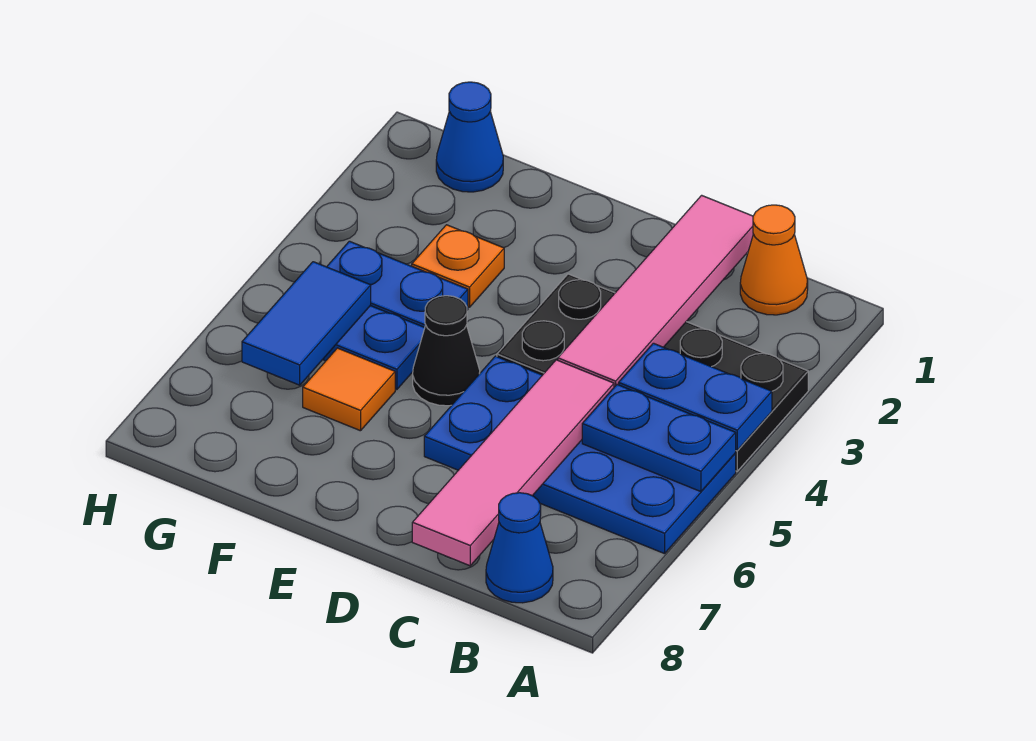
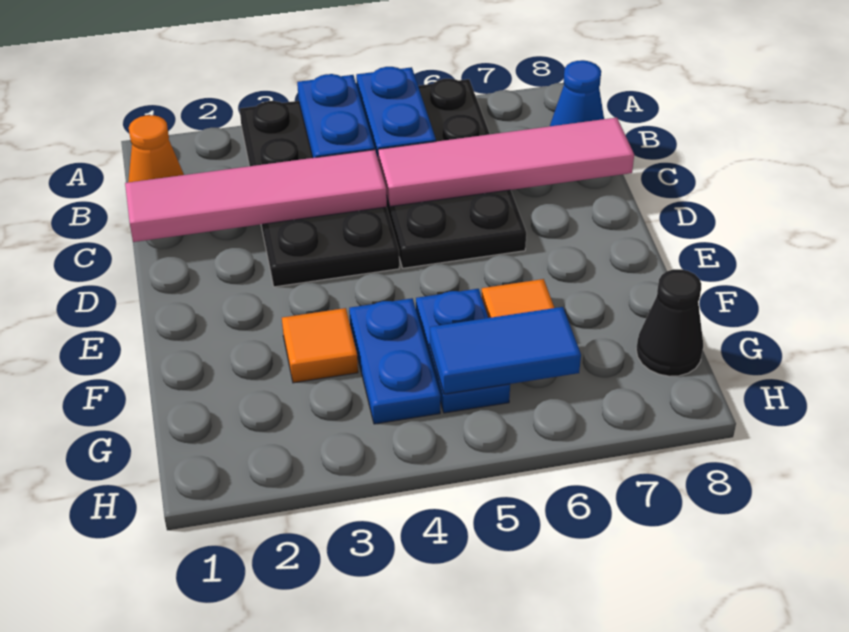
blue plate A5:D6 level 1 -> black plate A5:D6 level 1
black cone E5 level 1 -> black cone G8 level 1
orange plate F3 level 1 -> orange tile F3 level 1
blue cone G1 level 1 -> none

